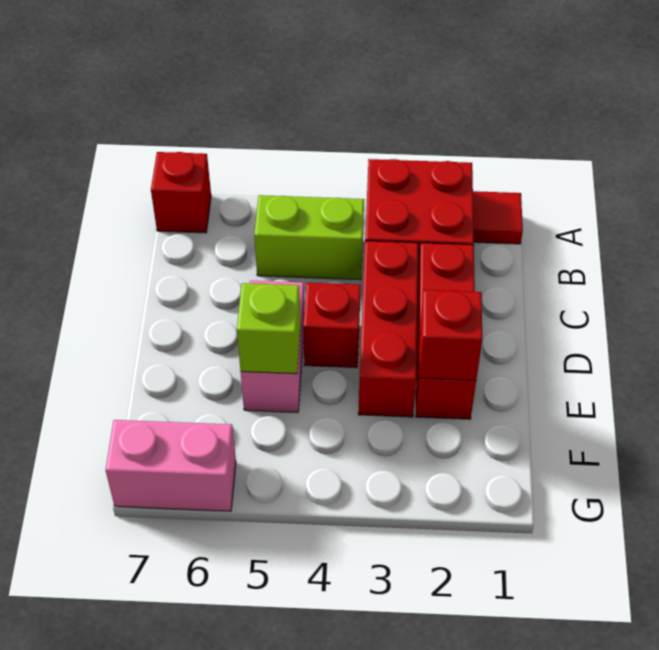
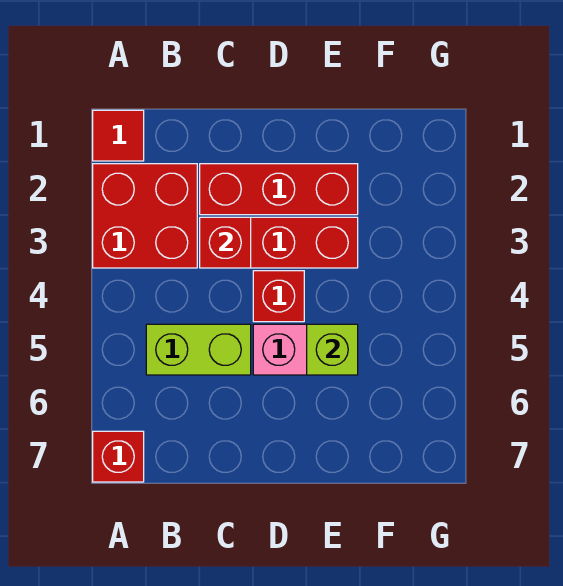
lime brick B4:B5 level 1 -> lime brick B5:C5 level 1
red brick E2 level 2 -> red brick C3 level 2
pink brick G6:G7 level 1 -> none

